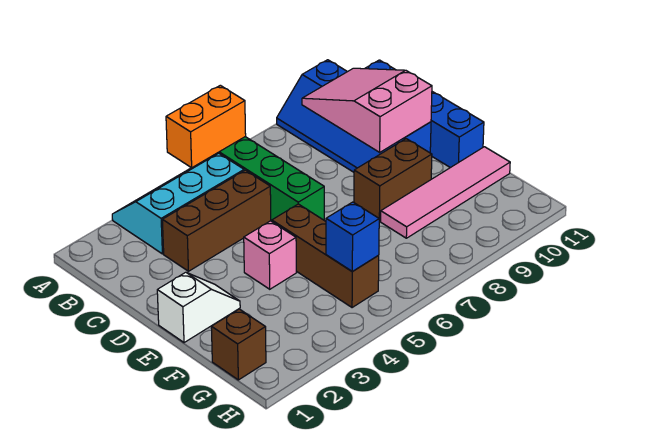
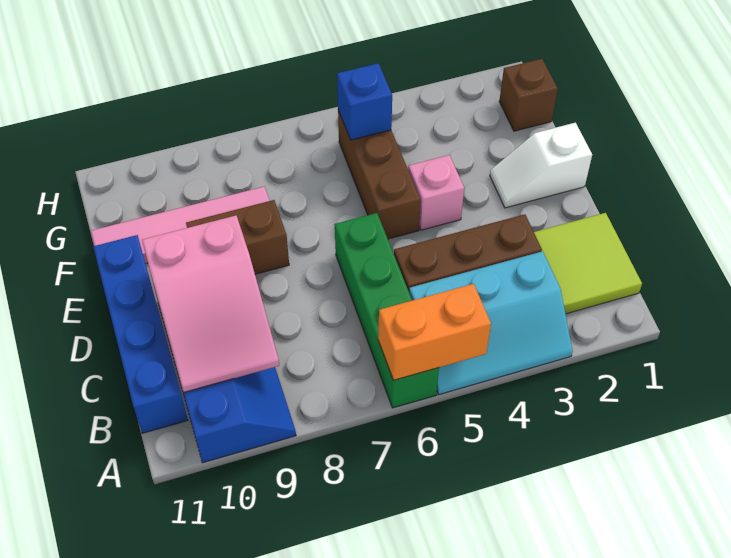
none -> lime tile B1:C2 level 1

